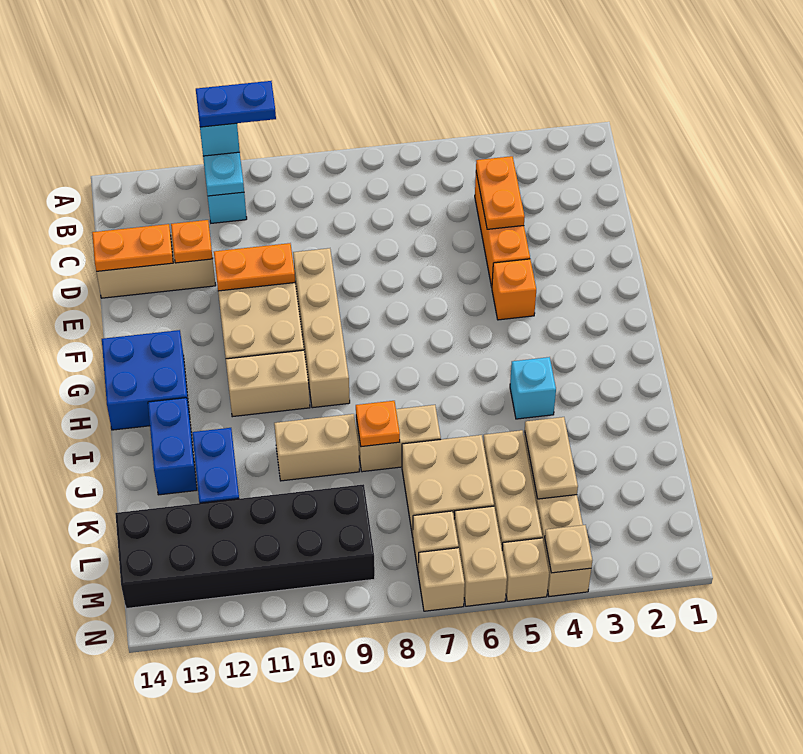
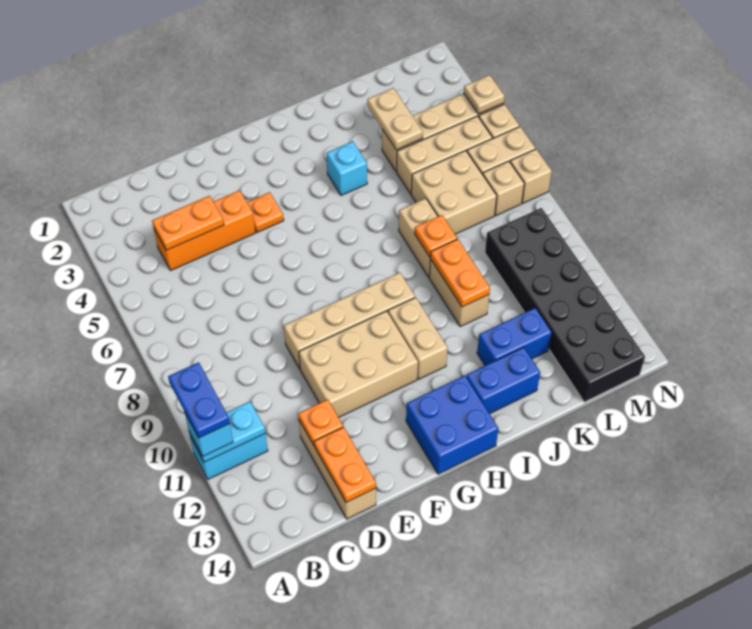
orange plate E10:E11 level 2 -> orange plate J9:J10 level 2
orange brick F4 level 1 -> orange plate F4 level 1
tan plate K4:L4 level 2 -> tan plate K3:K4 level 2

